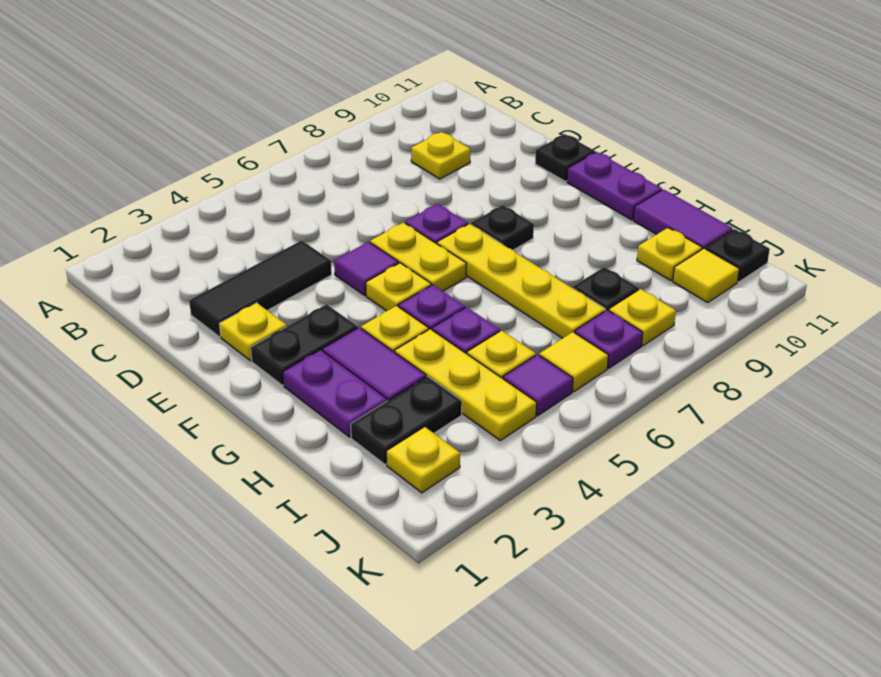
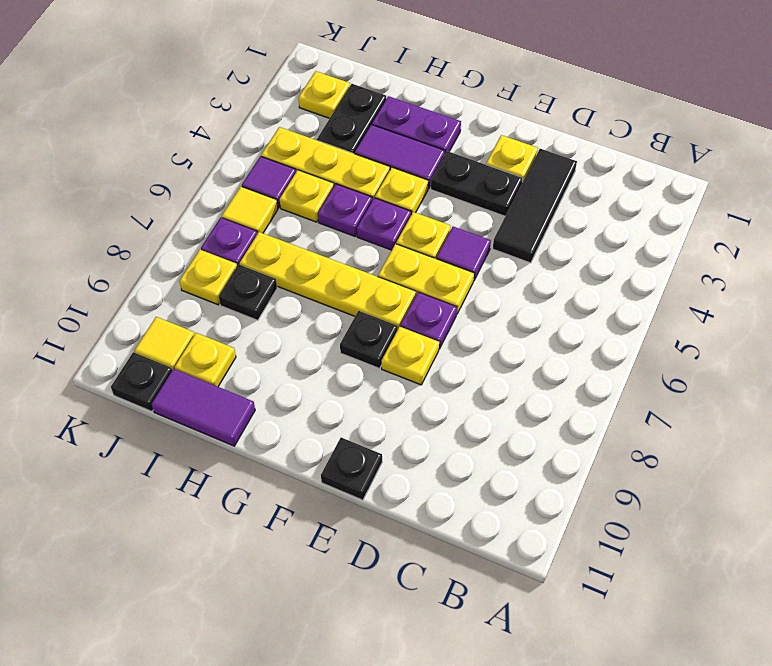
yellow plate C9 level 1 -> yellow plate E8 level 1
black plate F2:F3 level 1 -> black plate E3:F3 level 1
purple plate F11:G11 level 1 -> none

